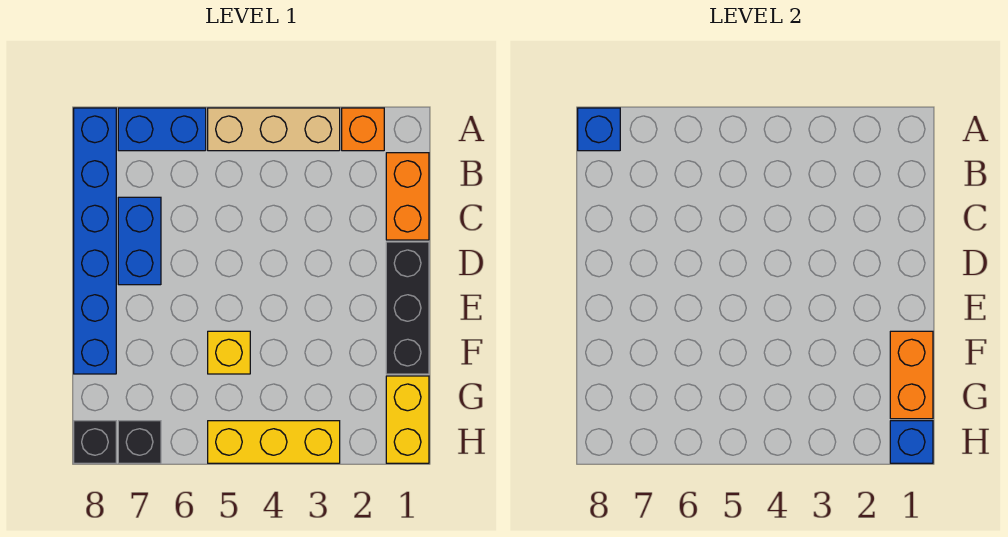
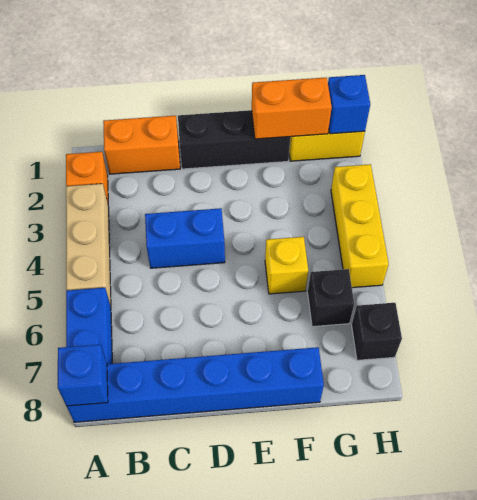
blue brick C7:D7 level 1 -> blue brick C4:D4 level 1
black brick H8 level 1 -> black brick G6 level 1

